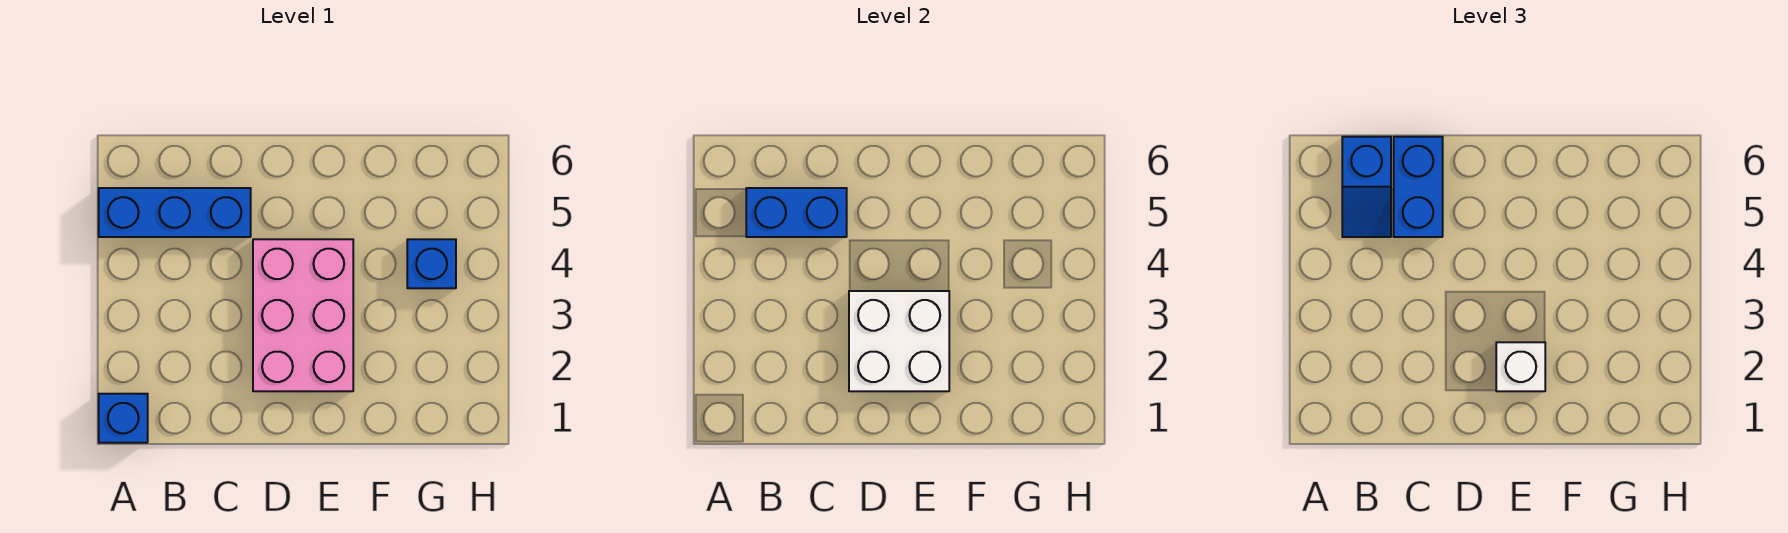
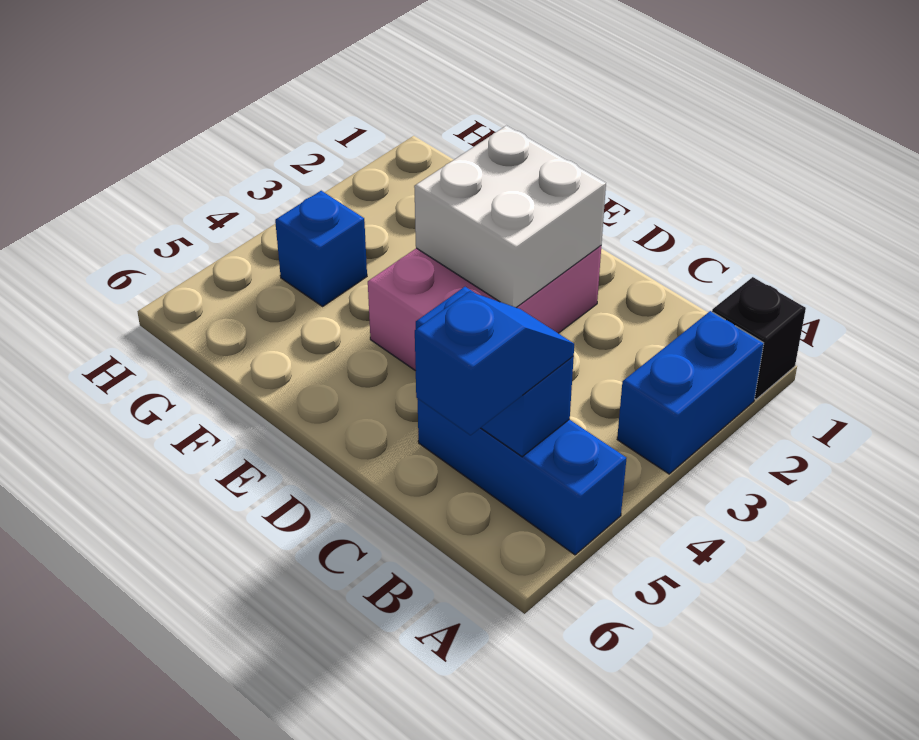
blue brick A1 level 1 -> black brick A1 level 1
blue brick C5:C6 level 3 -> blue brick A2:A3 level 1
white brick E2 level 3 -> none

